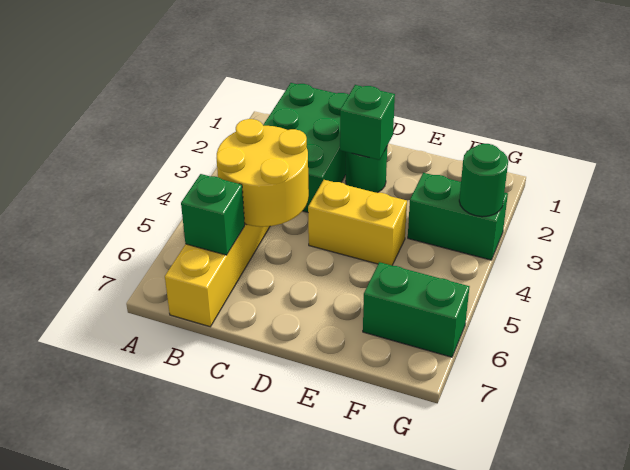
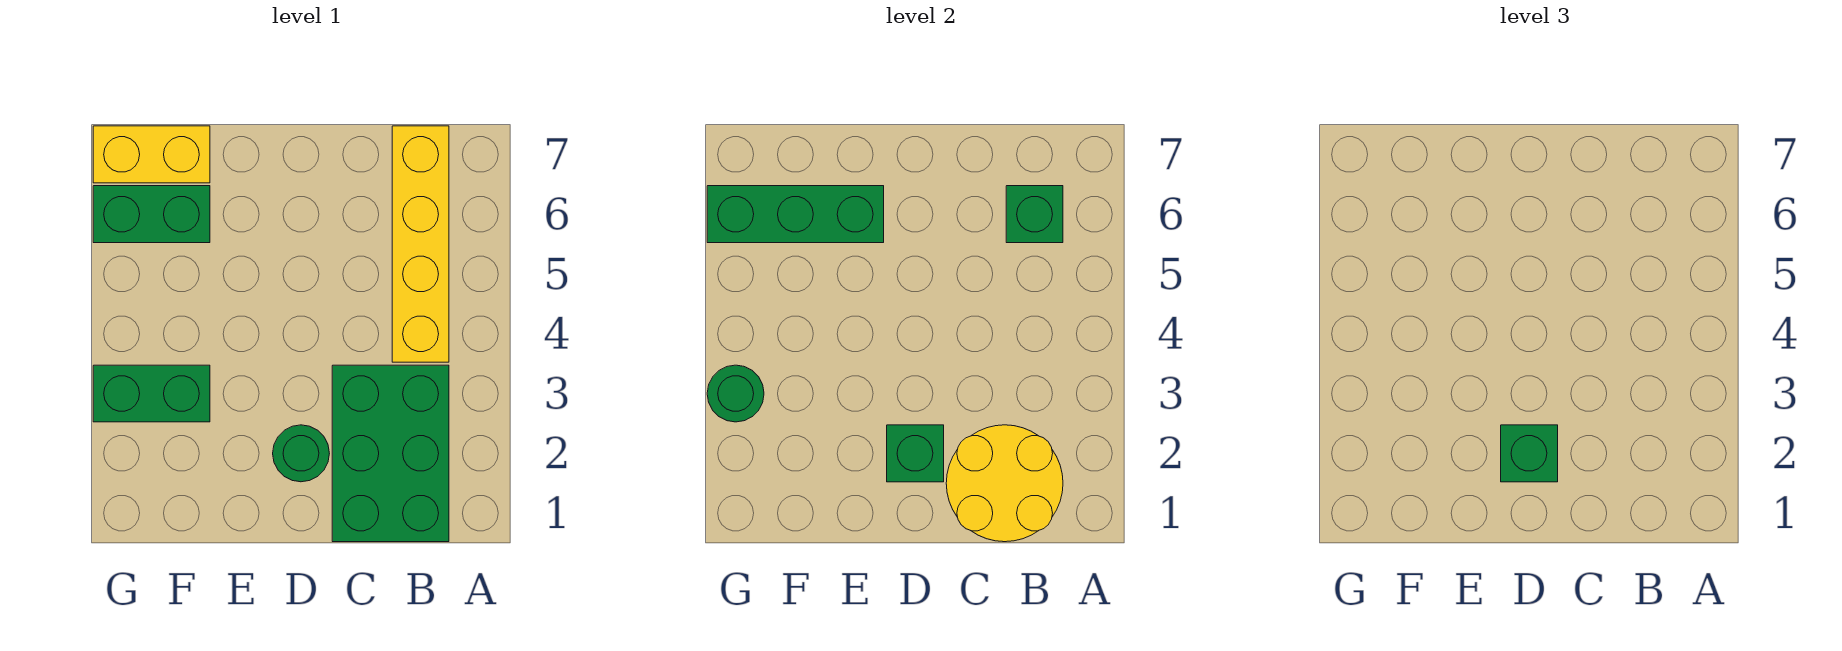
yellow round brick B4:C5 level 2 -> yellow round brick B1:C2 level 2
none -> green brick D2 level 3
yellow brick D4:E4 level 1 -> yellow brick F7:G7 level 1
none -> green brick E6:G6 level 2

